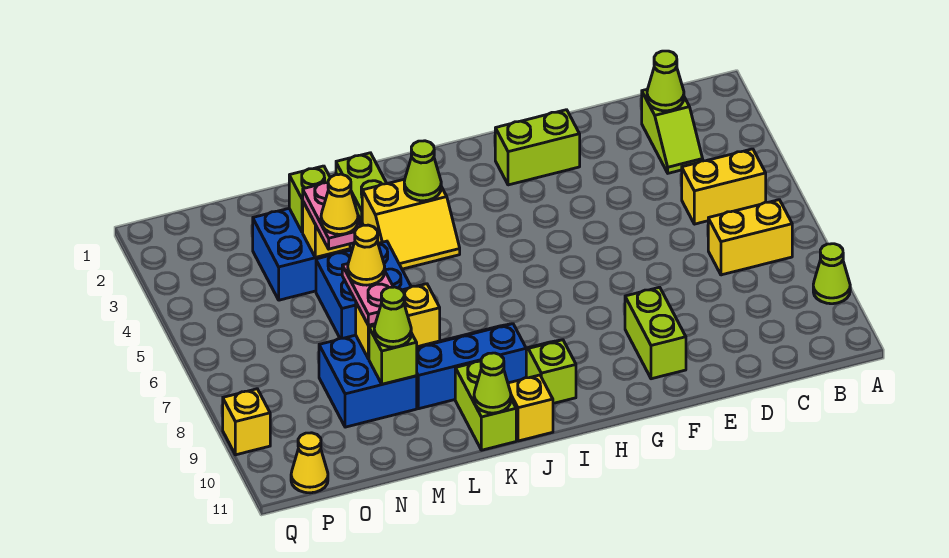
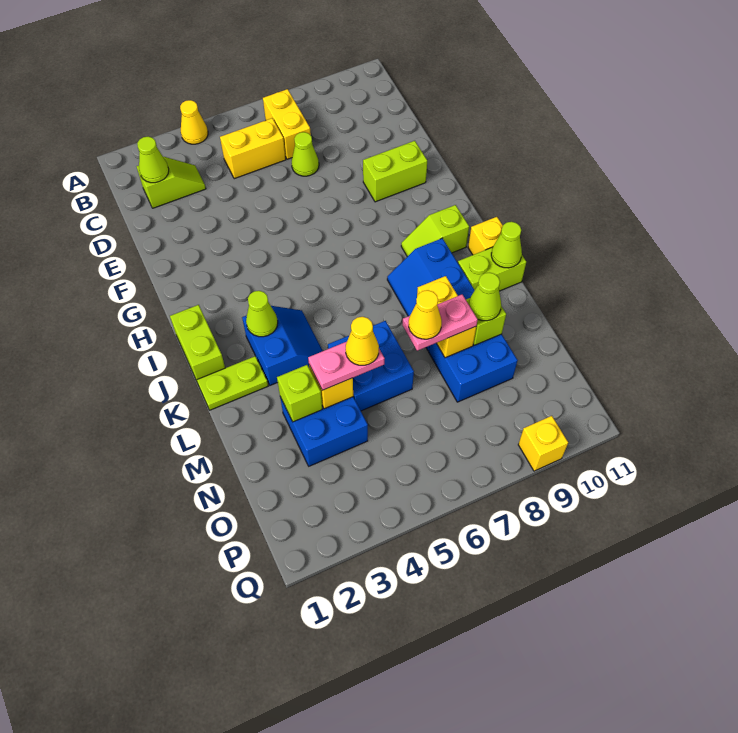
lime cone A9 level 1 -> lime cone D7 level 1
yellow brick B5:C5 level 1 -> yellow brick C5:C6 level 1
lime brick F2:G2 level 1 -> lime brick I1:J1 level 1
yellow slope J3:K4 level 1 top 3 -> blue slope J3:K4 level 1 top 3
yellow cone P11 level 1 -> yellow cone A4 level 1

